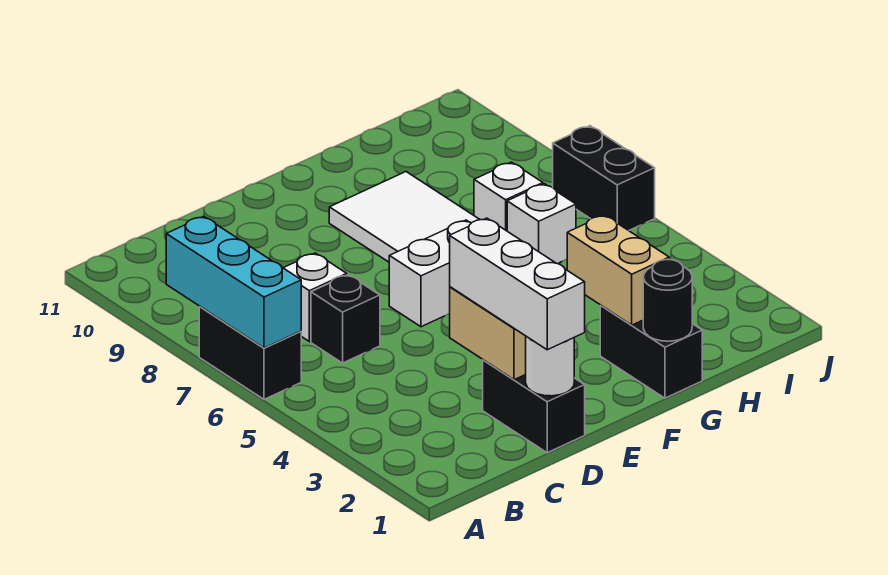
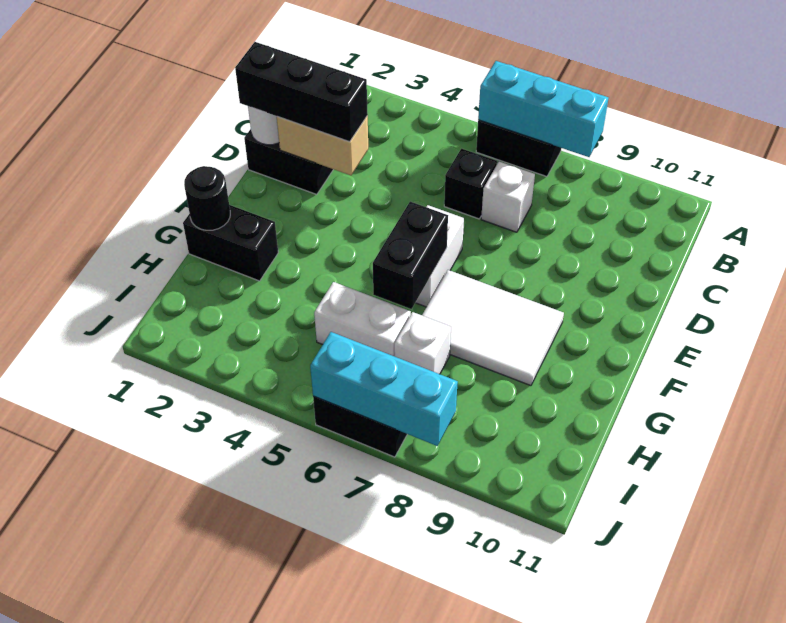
white brick D1:D3 level 3 -> black brick D1:D3 level 3
none -> black brick F6:G6 level 2
tan brick G2:G3 level 2 -> none
white brick H6 level 1 -> white brick H5:H6 level 1
none -> cyan brick J6:J8 level 2

